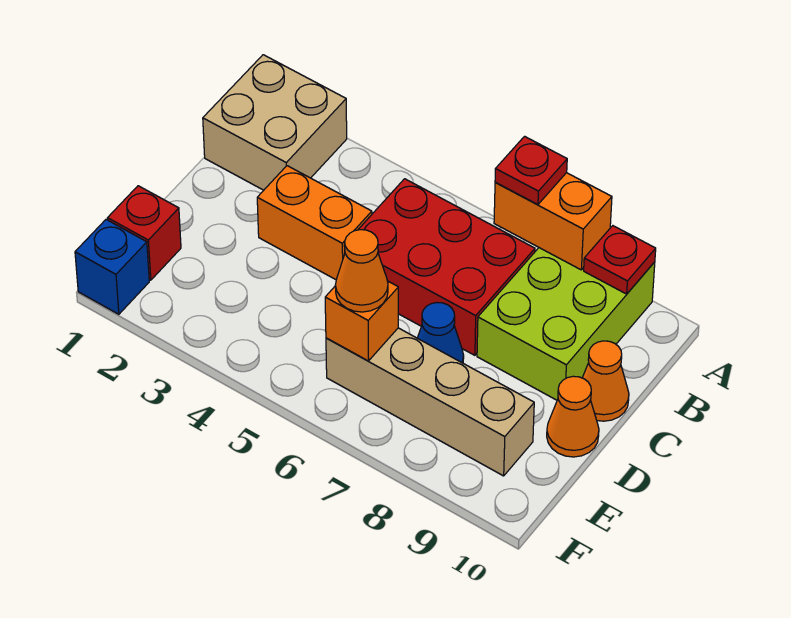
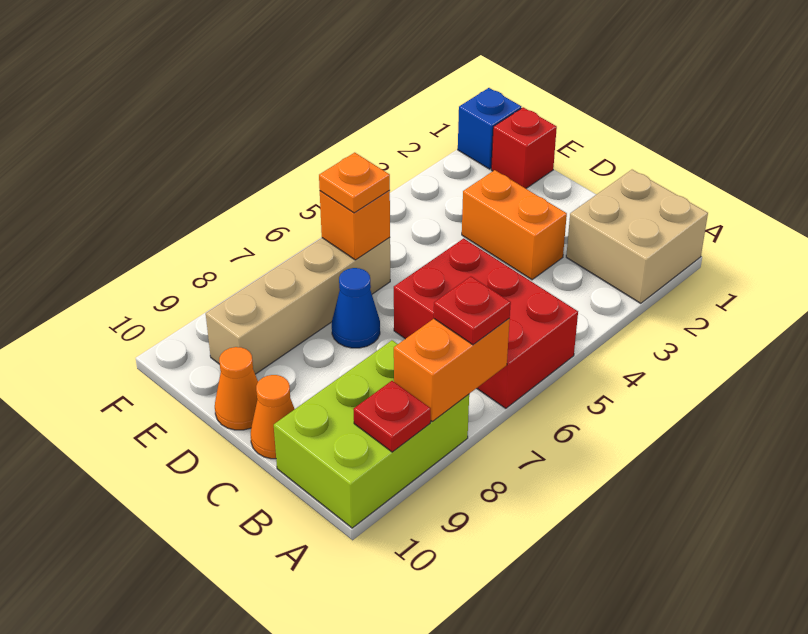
lime brick A8:C9 level 1 -> lime brick A8:B10 level 1
red brick B5:C7 level 1 -> red brick A5:C6 level 1
orange brick C3:C4 level 1 -> orange brick C3:D3 level 1
orange cone E6 level 3 -> orange plate E6 level 3

